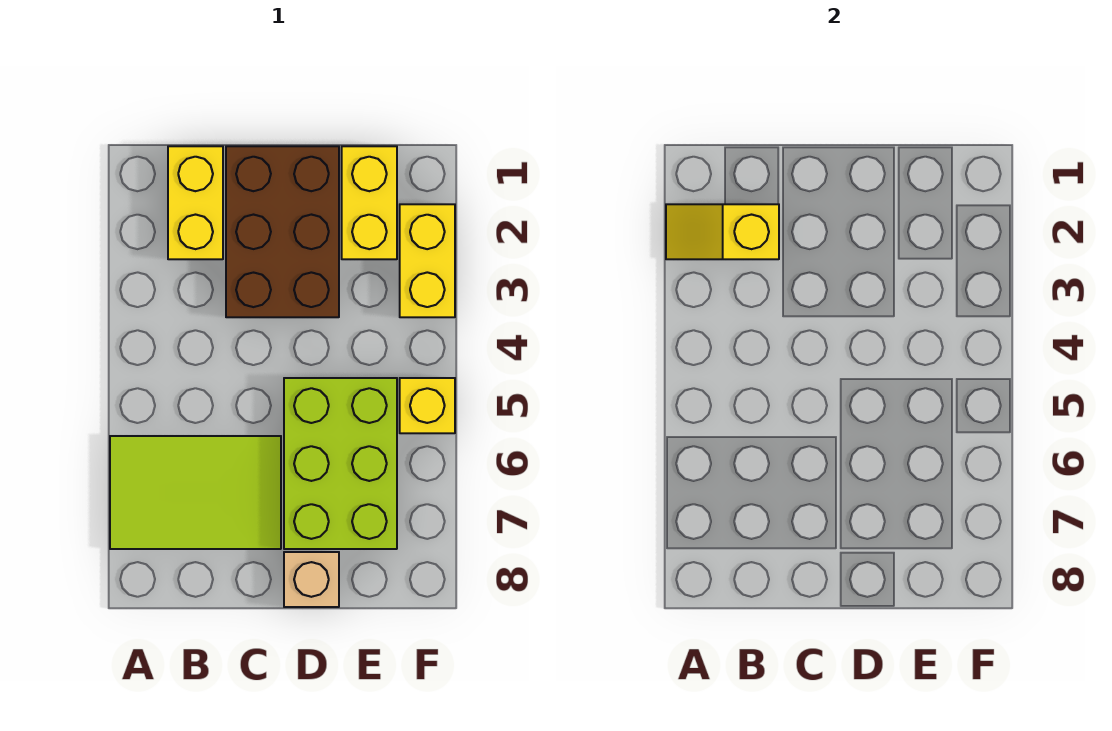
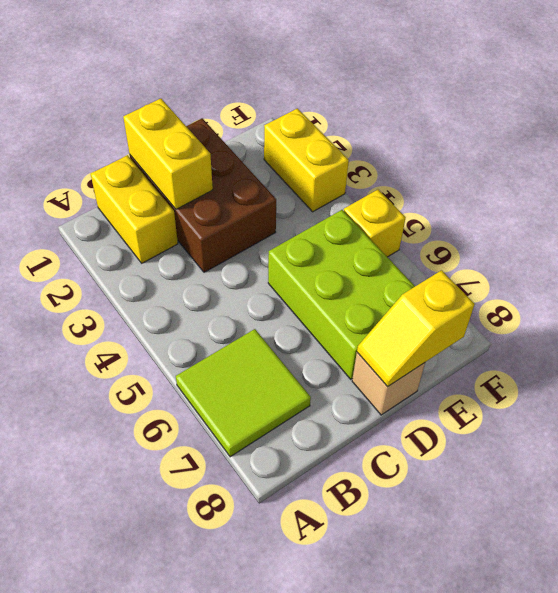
yellow slope A2:B2 level 2 top B -> yellow slope D8:E8 level 2 top E
lime tile A6:C7 level 1 -> lime tile A6:B7 level 1
yellow brick E1:E2 level 1 -> yellow brick C1:C2 level 2

